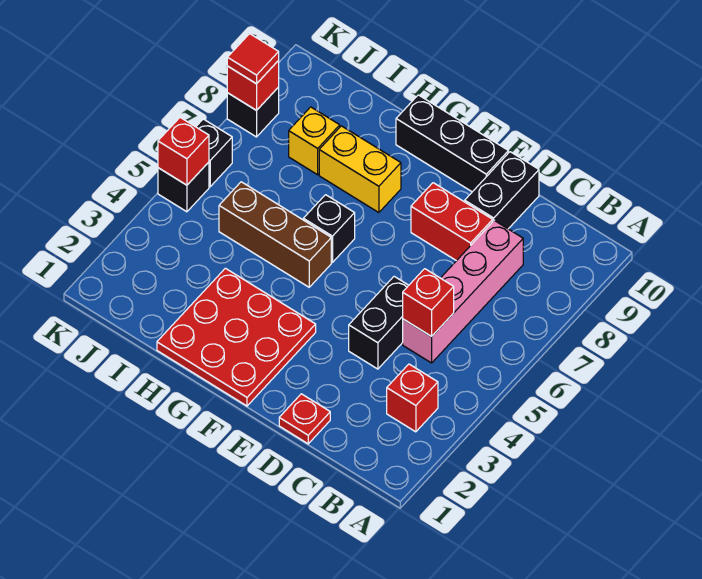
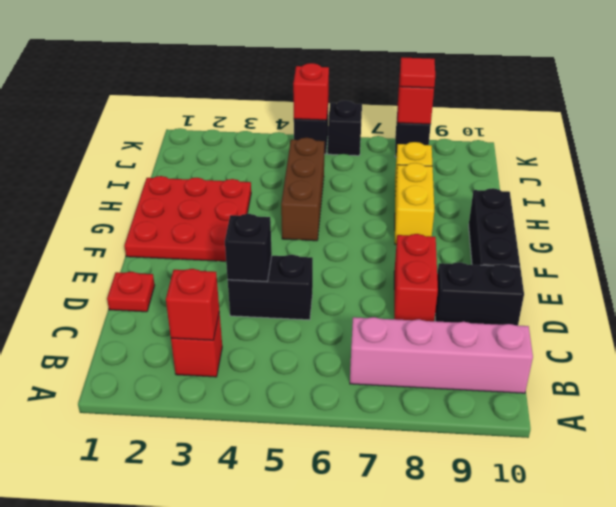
pink brick C5:C8 level 1 -> pink brick B7:B10 level 1
red brick C5 level 2 -> red brick B3 level 2
black brick G6 level 1 -> black brick D4 level 2

